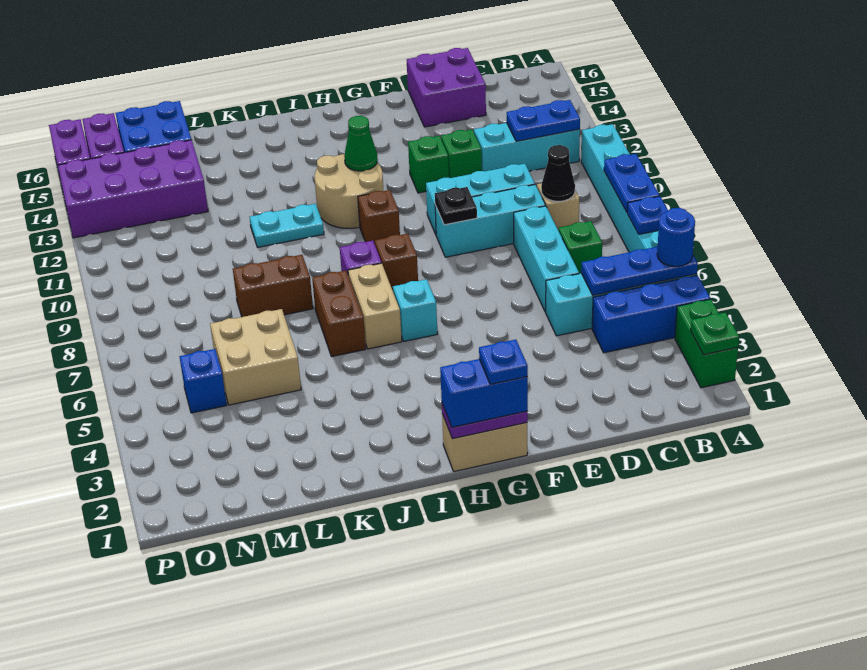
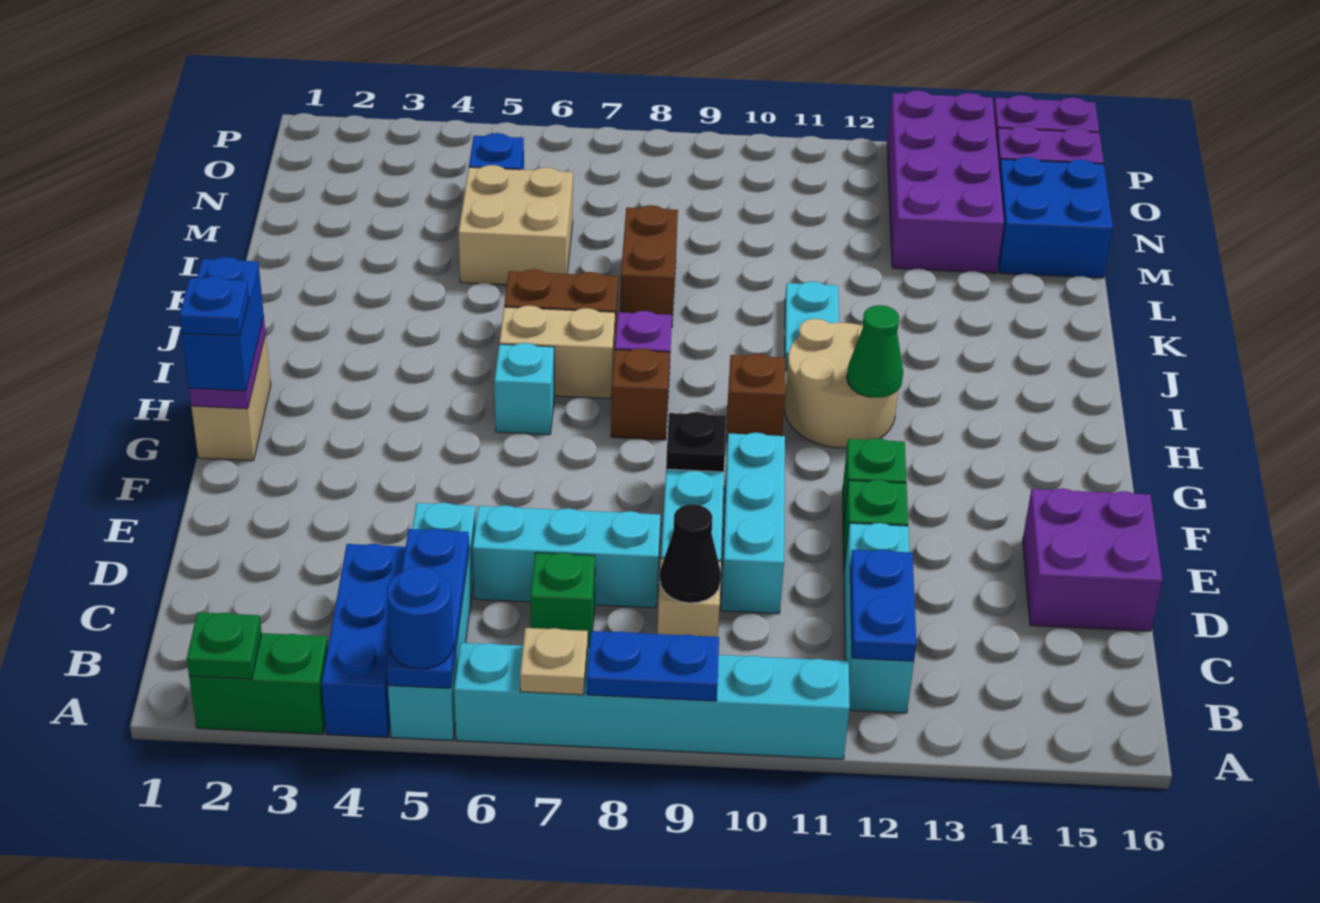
blue plate A7 level 2 -> tan plate A7 level 2

